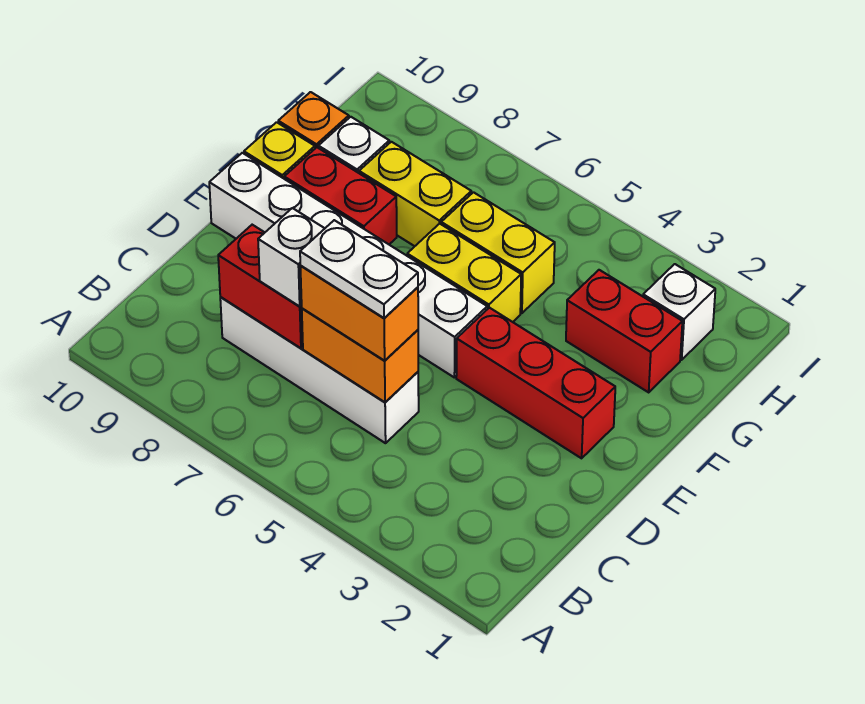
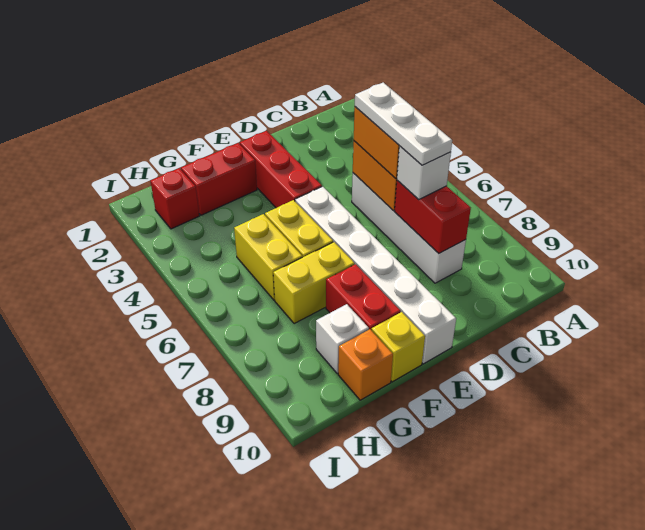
white plate C5:C6 level 4 -> white plate C5:C7 level 4
red brick G2:G3 level 1 -> red brick F2:G2 level 1
yellow brick G7:G8 level 1 -> yellow brick F7:G7 level 1
white brick H2 level 1 -> red brick H2 level 1

